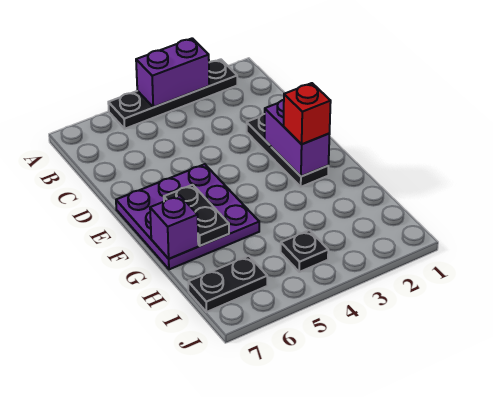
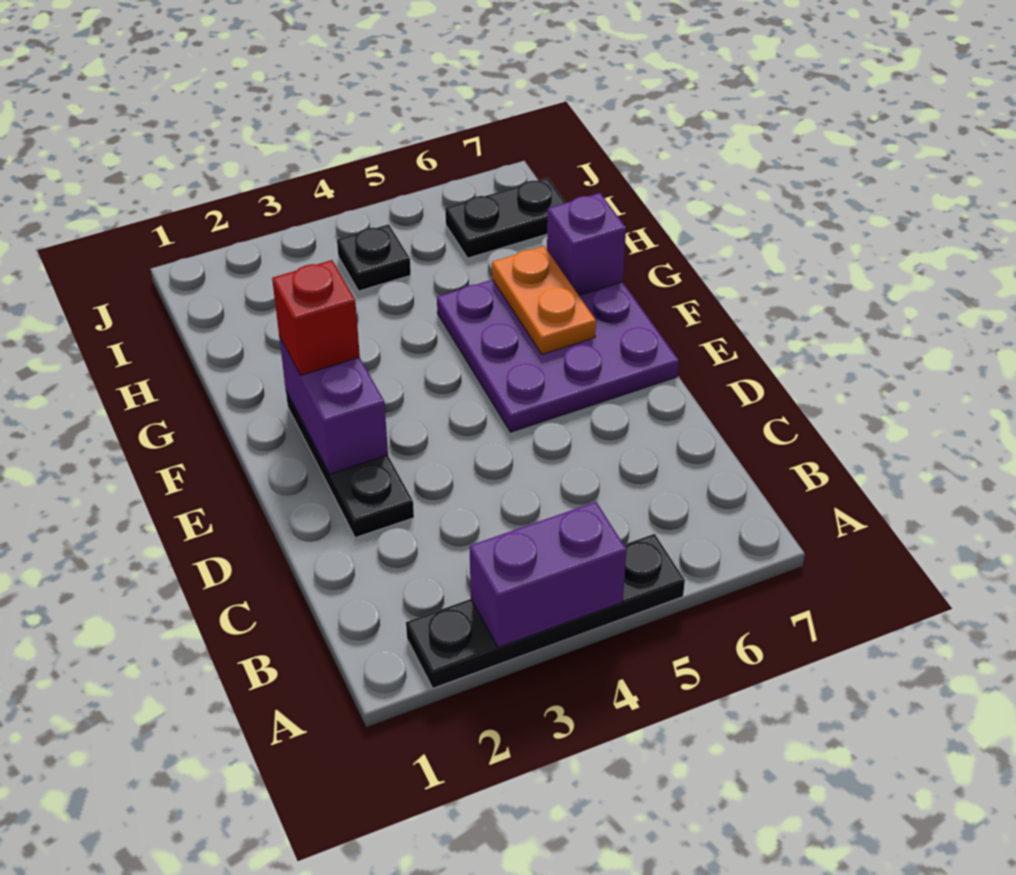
black plate F6:G6 level 2 -> orange plate F6:G6 level 2

